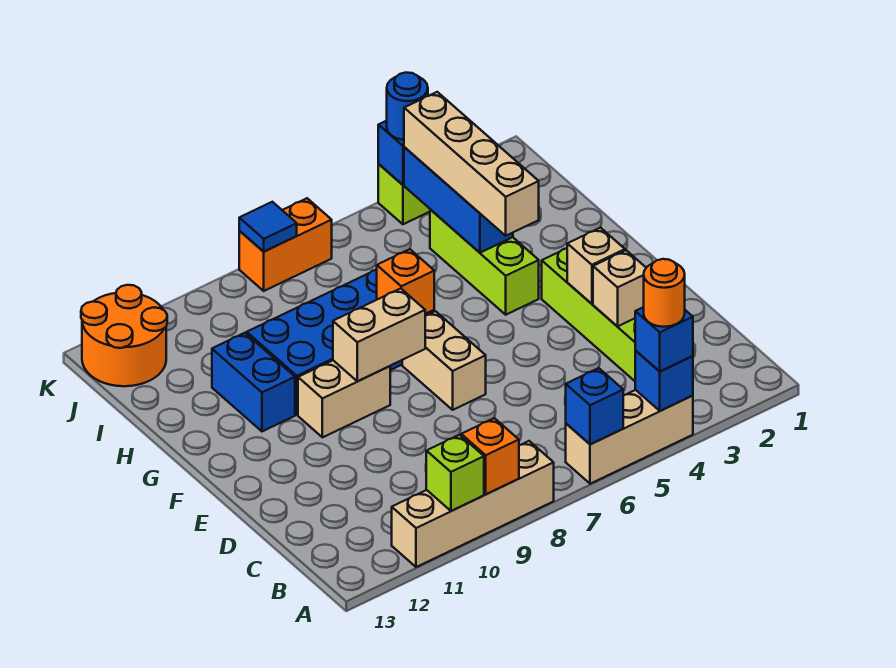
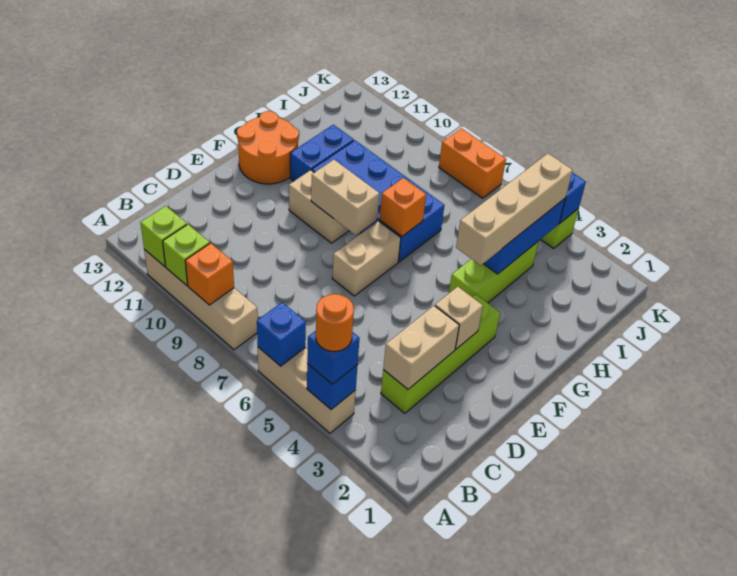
none -> lime brick A11 level 2
tan brick D3 level 2 -> tan brick C3:D3 level 2
orange round brick J12:K13 level 1 -> orange round brick F12:G13 level 1
blue round brick K4 level 3 -> none
blue tile K8 level 2 -> none

